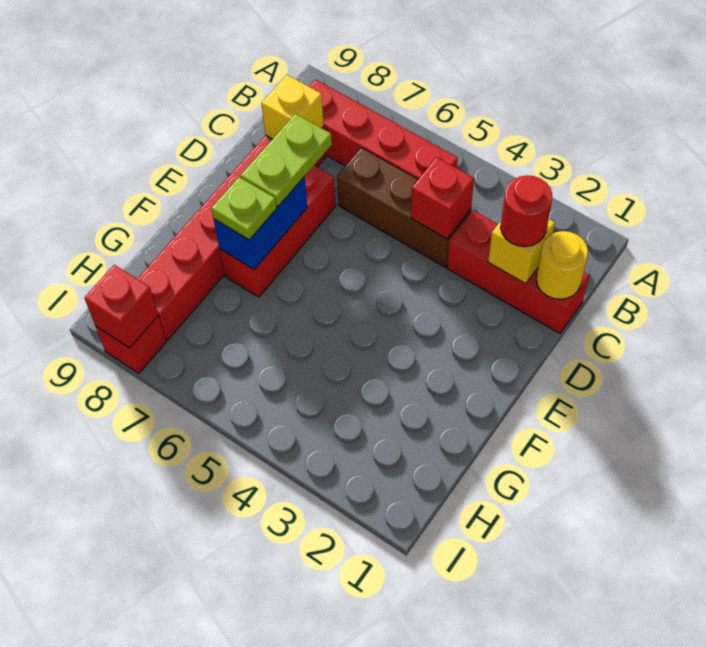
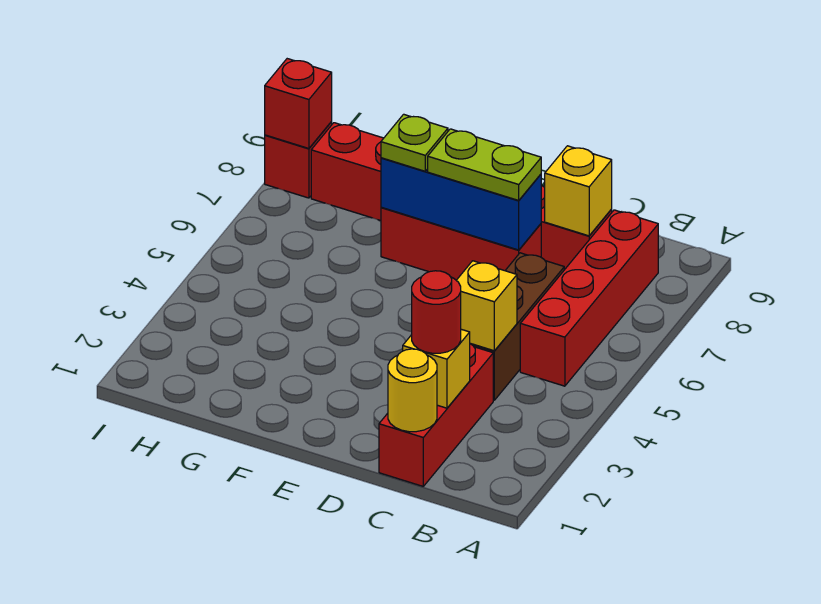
red brick C4 level 2 -> yellow brick C4 level 2
blue brick E7:F7 level 2 -> blue brick D7:F7 level 2

